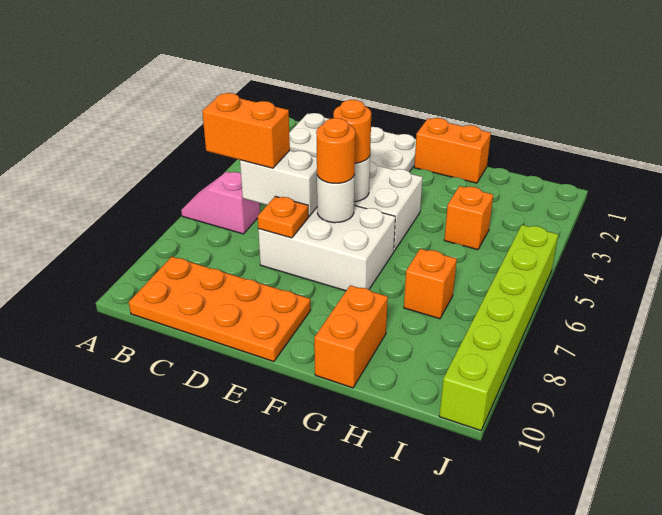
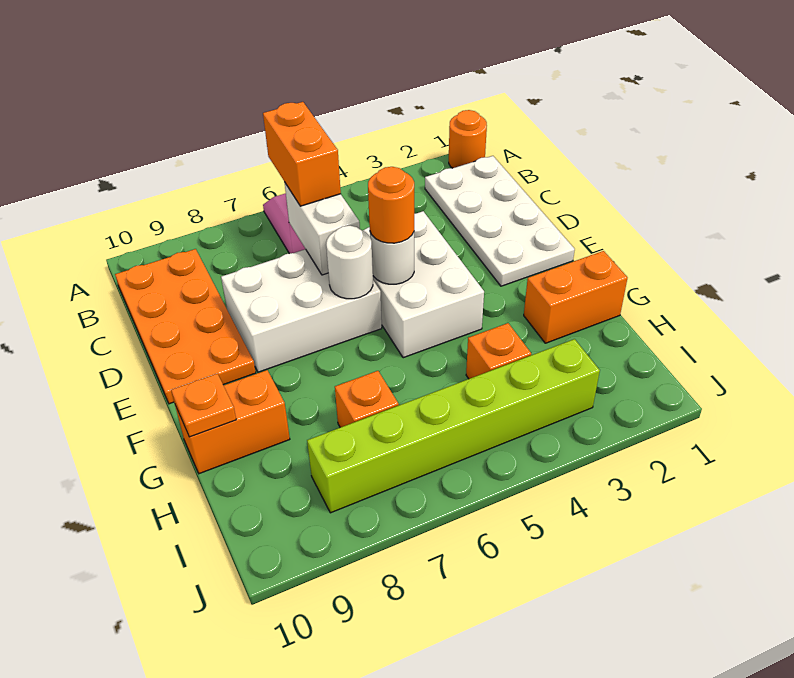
white brick D6:F7 level 1 -> white brick D6:E8 level 1
orange plate D7 level 2 -> orange plate G10 level 2
orange round brick E6 level 3 -> orange round brick A1 level 1
orange brick F1:G1 level 1 -> orange brick G1:G2 level 1
lime brick J5:J10 level 1 -> lime brick I3:I8 level 1

